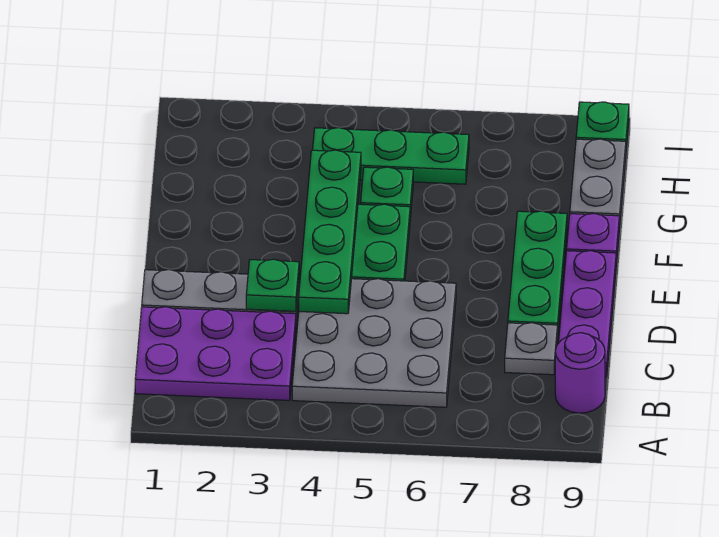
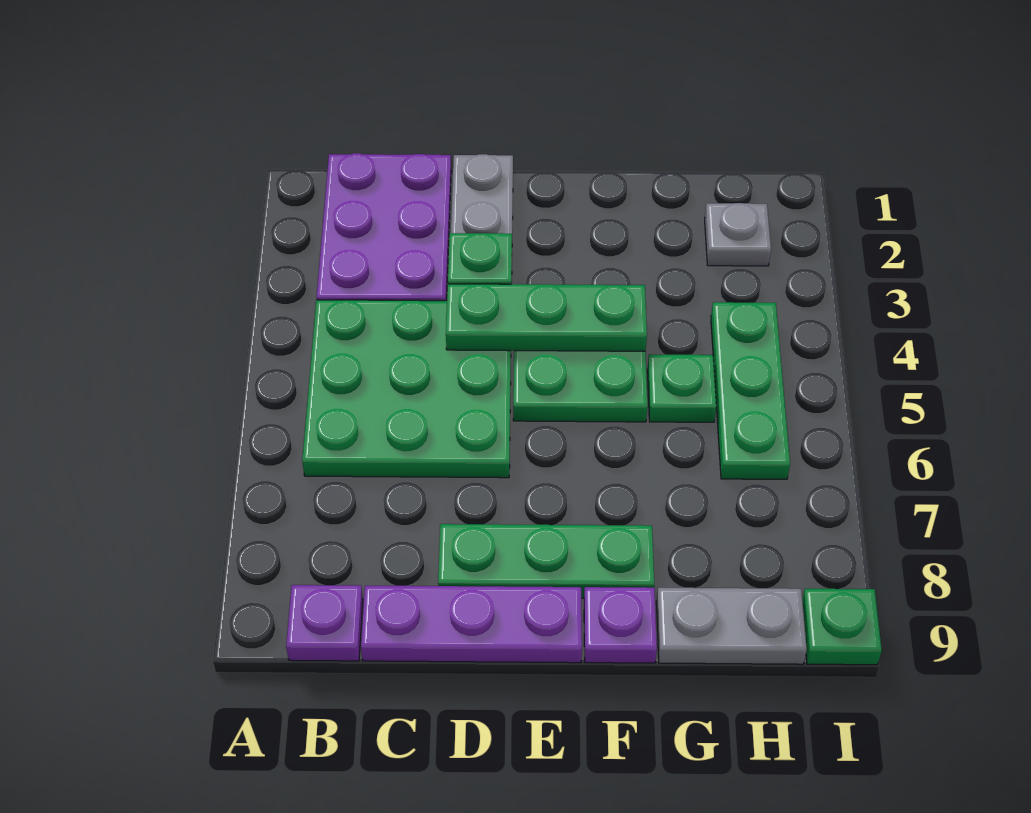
grey plate B4:D6 level 1 -> green plate B4:D6 level 1
purple round brick B9 level 1 -> purple plate B9 level 1
grey plate C8 level 1 -> grey plate H2 level 1
green plate D4:G4 level 2 -> green plate D4:F4 level 2

